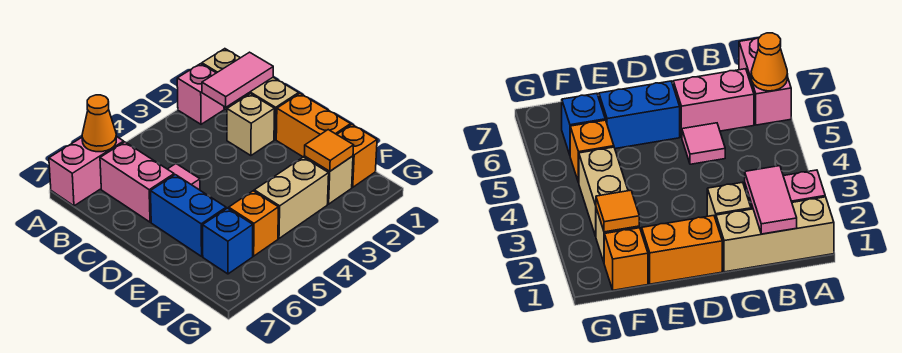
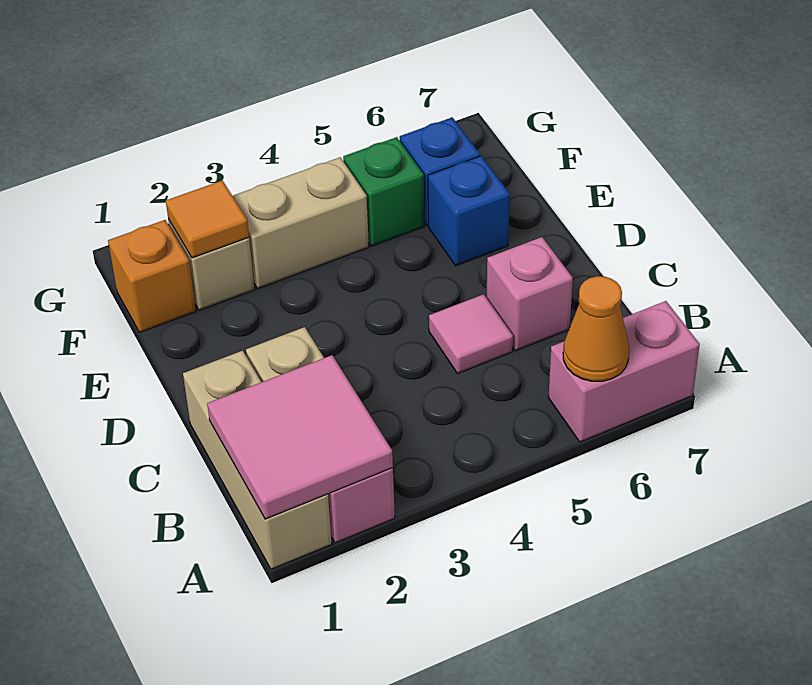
pink tile B1:B2 level 2 -> pink tile A1:B2 level 2
pink brick B6:C6 level 1 -> pink brick C6 level 1
orange brick D1:E1 level 1 -> none
blue brick D6:E6 level 1 -> blue brick E6 level 1
orange brick F5 level 1 -> green brick F5 level 1

